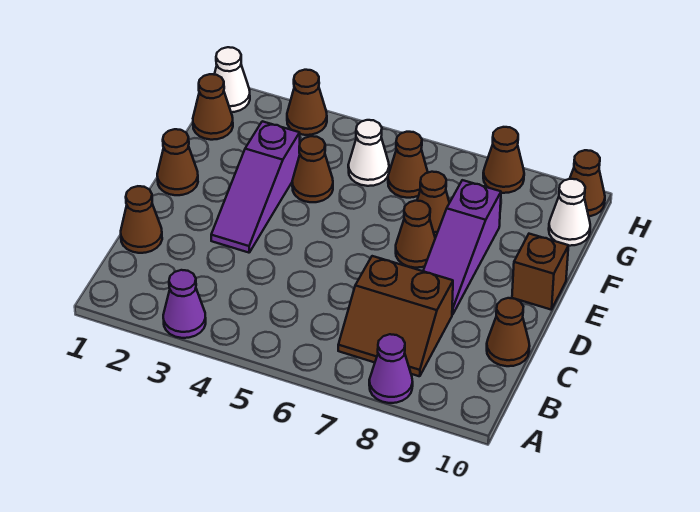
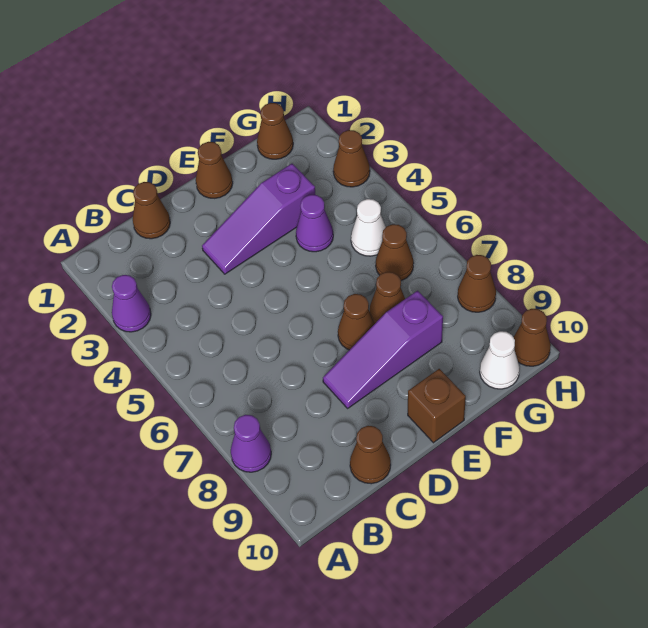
brown slope B7:C8 level 1 top C -> none
brown cone F4 level 1 -> purple cone F4 level 1
white cone H1 level 1 -> none

